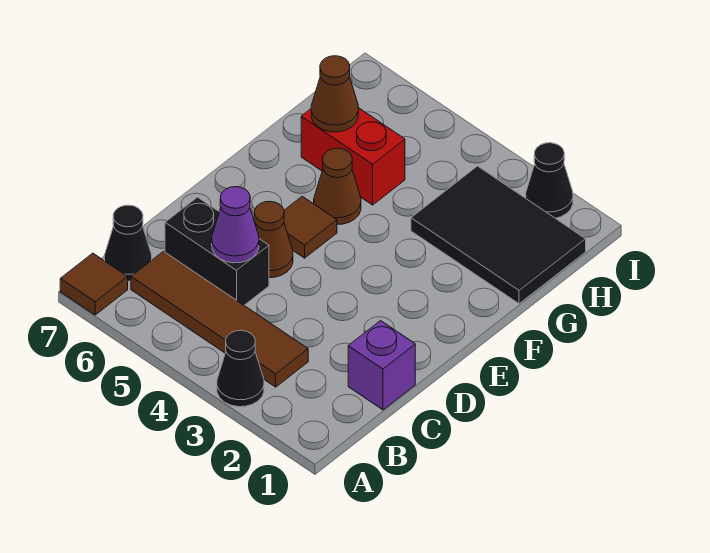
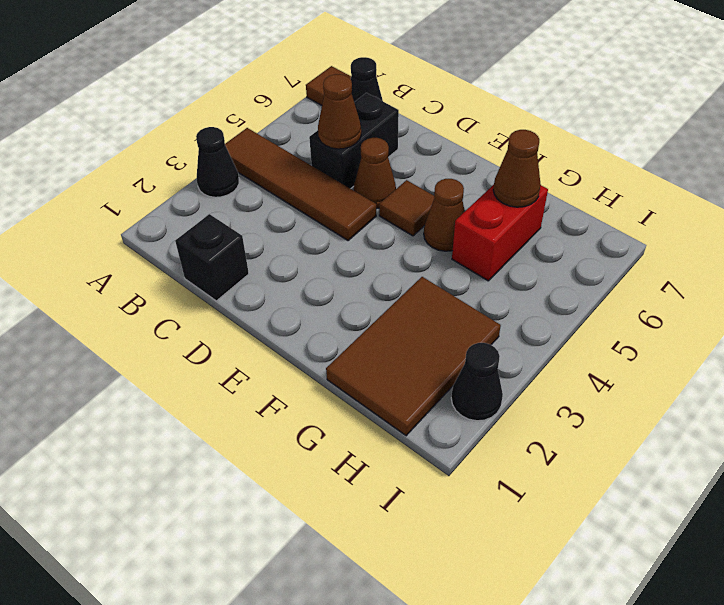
brown tile B3:B6 level 1 -> brown tile A4:D4 level 1
purple brick C1 level 1 -> black brick C1 level 1
purple cone C5 level 2 -> brown cone C5 level 2
black tile G1:H3 level 1 -> brown tile G1:H3 level 1

